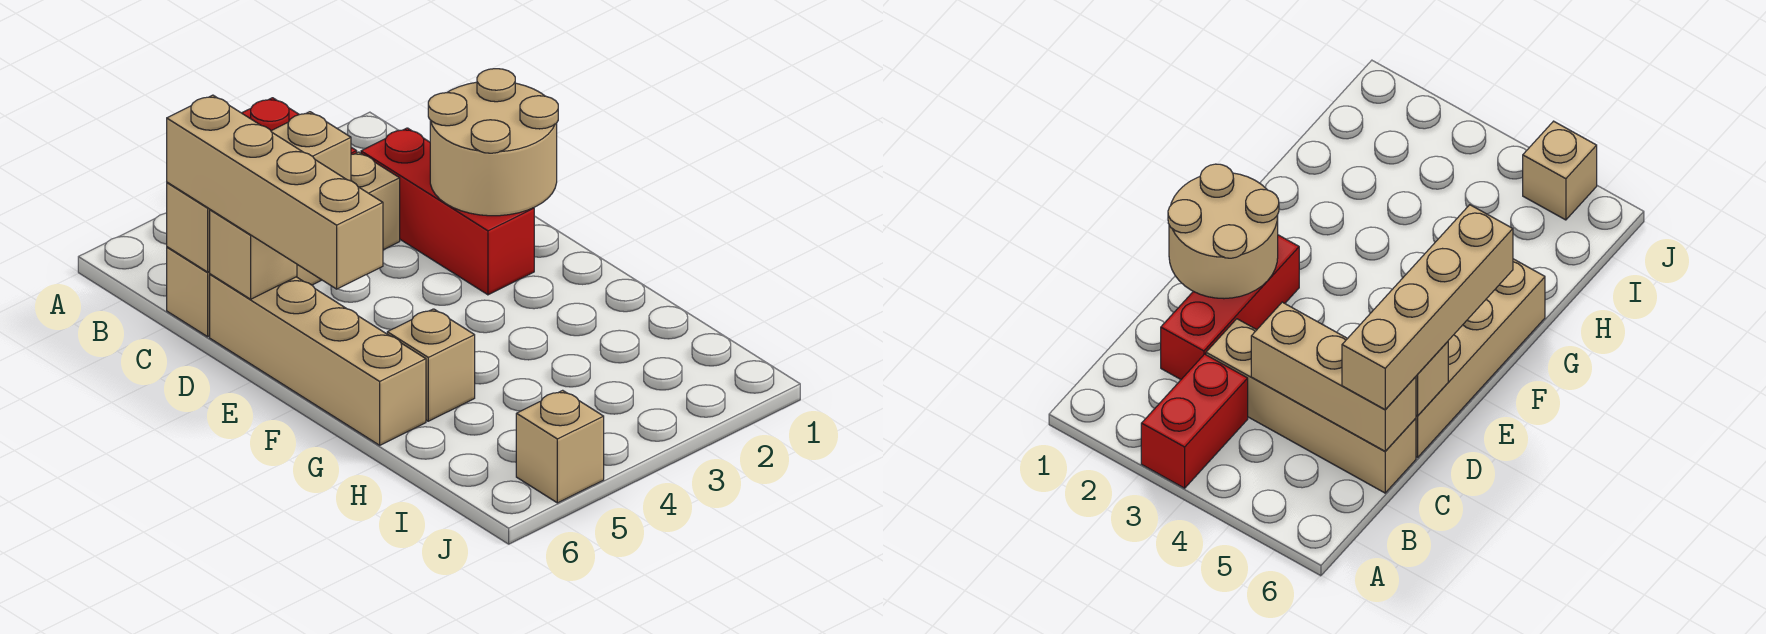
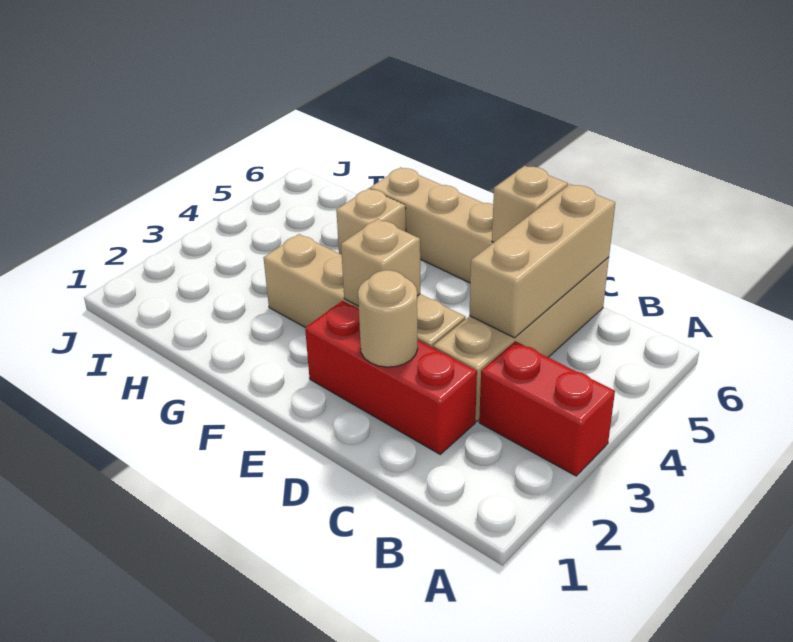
tan brick C6:F6 level 3 -> tan brick D3:G3 level 1
tan round brick D1:E2 level 2 -> tan round brick D2 level 2
tan brick J5 level 1 -> tan brick E3 level 2

